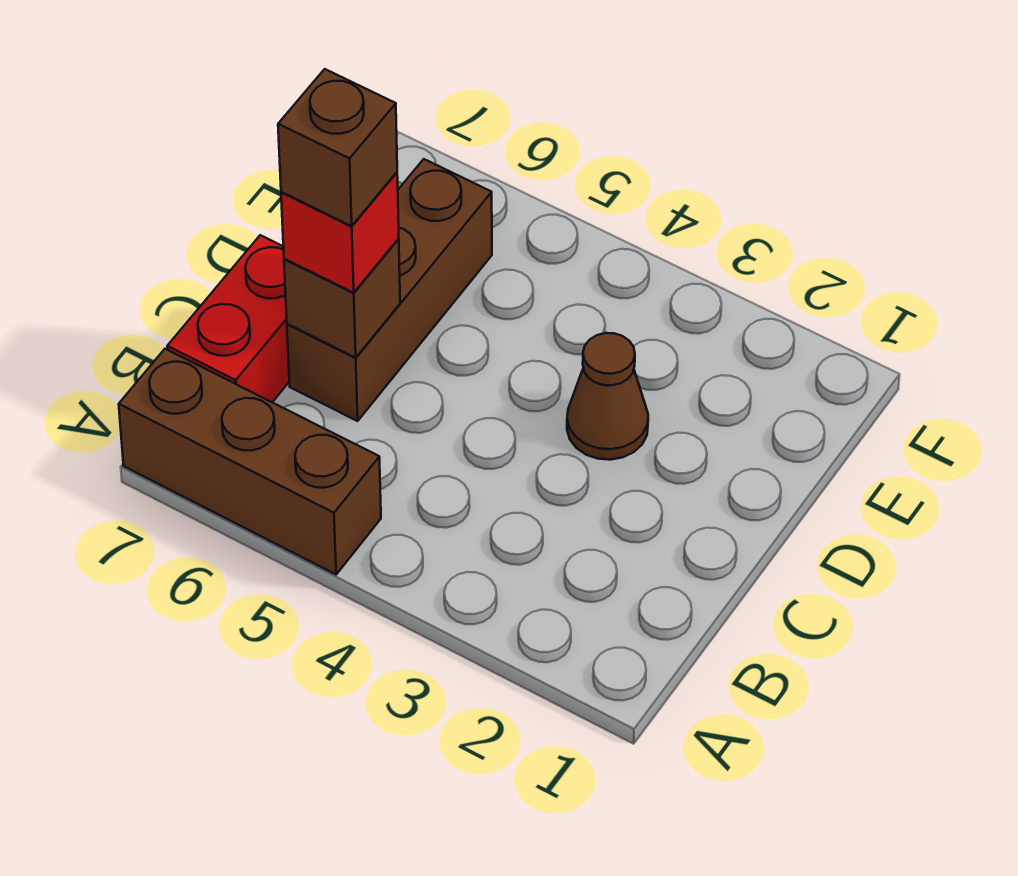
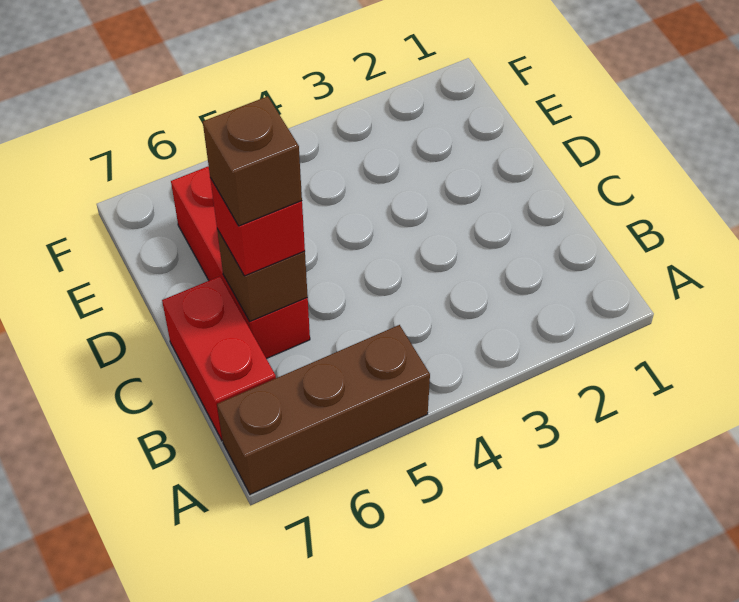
brown brick C6:E6 level 1 -> red brick C6:E6 level 1
brown cone D3 level 1 -> none

